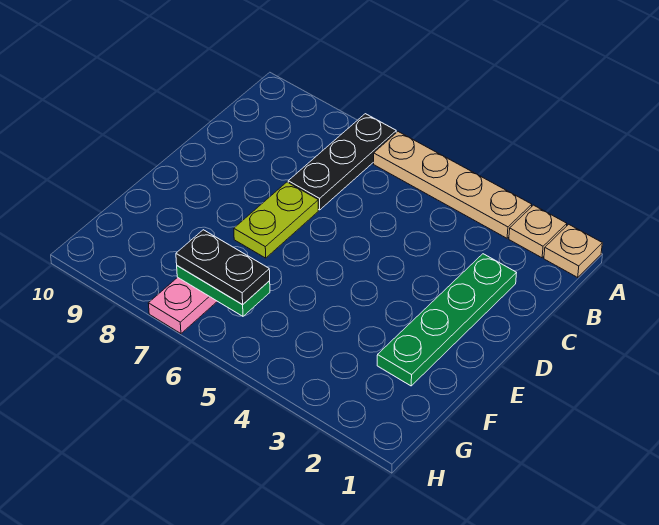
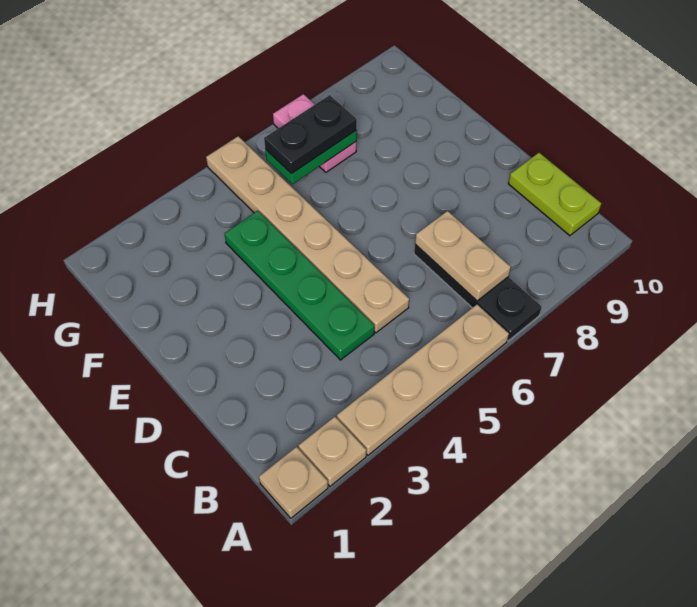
none -> tan plate B7:C7 level 2
green plate C2:F2 level 1 -> green plate C4:F4 level 1
none -> tan plate C5:H5 level 1
lime plate D7:E7 level 1 -> lime plate B10:C10 level 1

